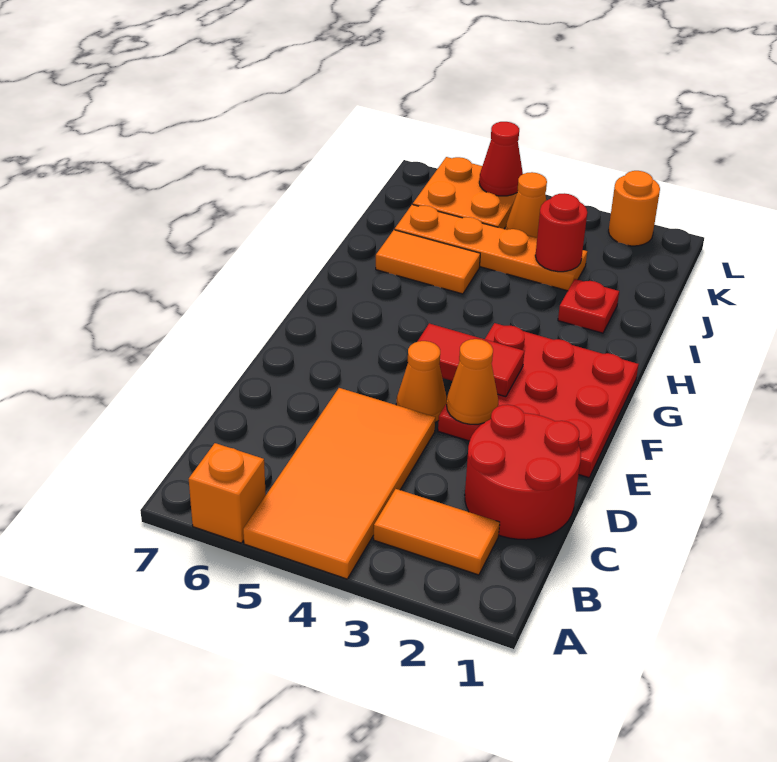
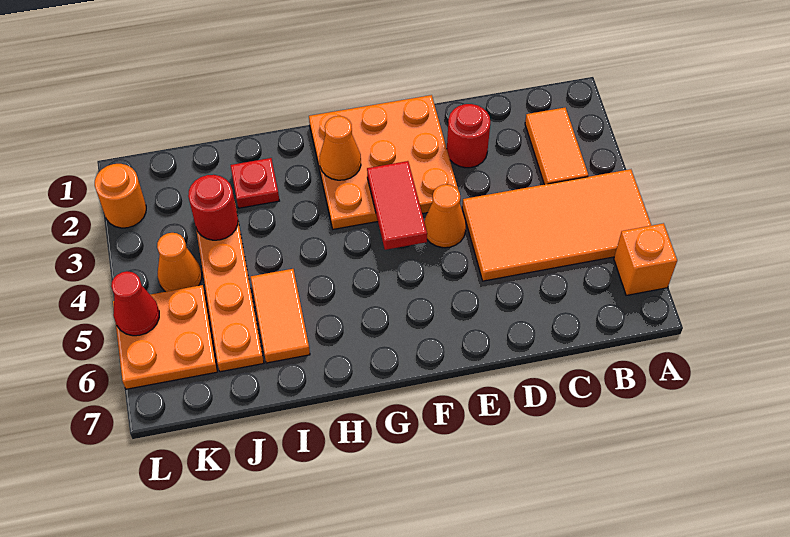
red round brick C1:D2 level 1 -> red round brick D2 level 1
red plate E1:G3 level 1 -> orange plate E1:G3 level 1
orange cone E3 level 2 -> orange cone G2 level 2

